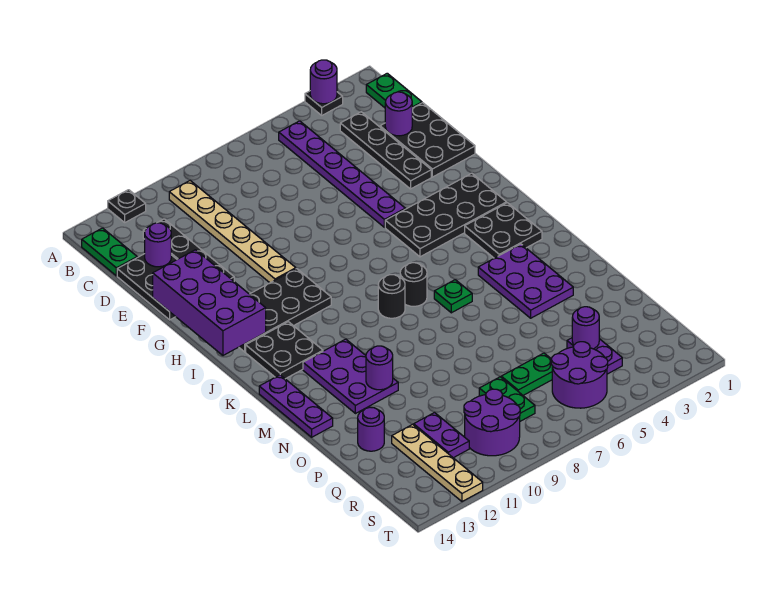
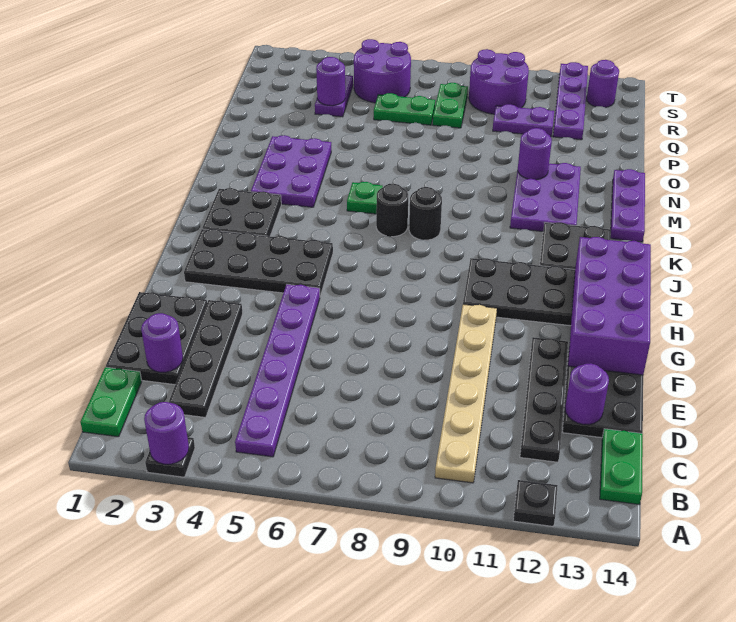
purple round brick P13 level 1 -> purple round brick S13 level 1
purple plate Q11:R11 level 1 -> purple plate Q10:Q11 level 1
tan plate Q12:T12 level 1 -> purple plate Q12:T12 level 1

